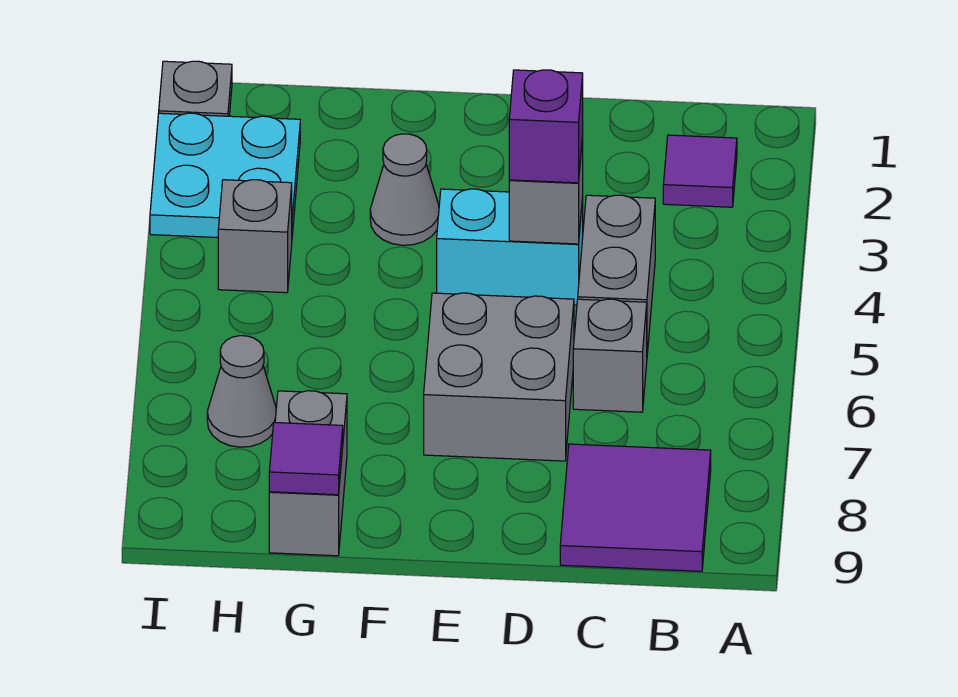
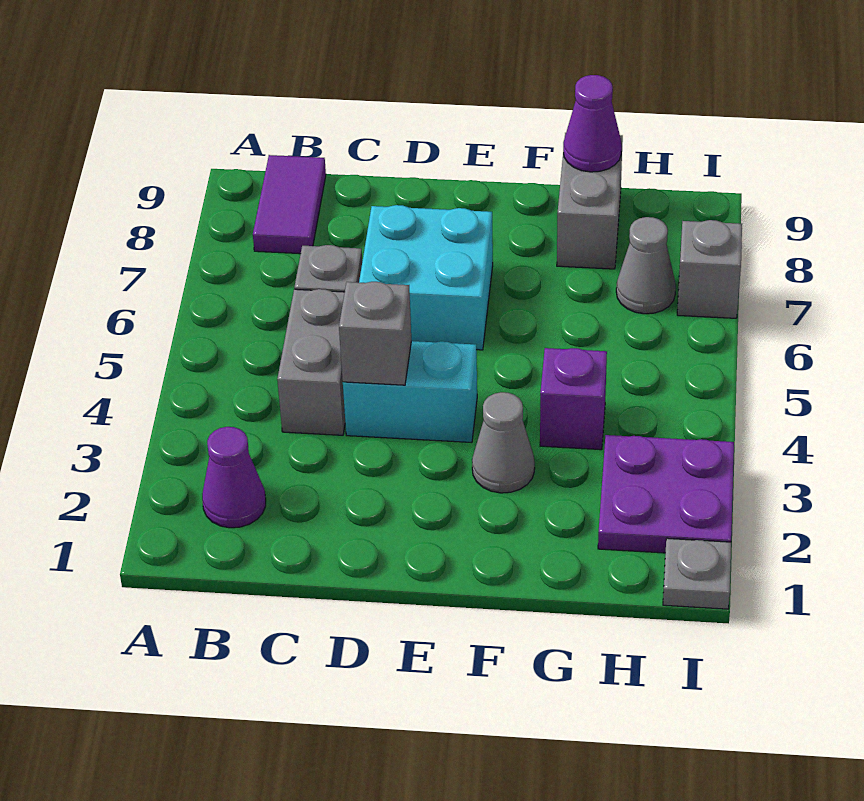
purple tile B2 level 1 -> purple cone B2 level 1
purple tile B8:C9 level 1 -> purple tile B8:B9 level 1
purple brick D4 level 3 -> purple brick G4 level 1
grey brick D6:E7 level 1 -> cyan brick D6:E7 level 1
purple tile G9 level 2 -> purple cone G9 level 2
cyan plate H2:I3 level 1 -> purple plate H2:I3 level 1
grey brick H4 level 1 -> grey brick I7 level 1

